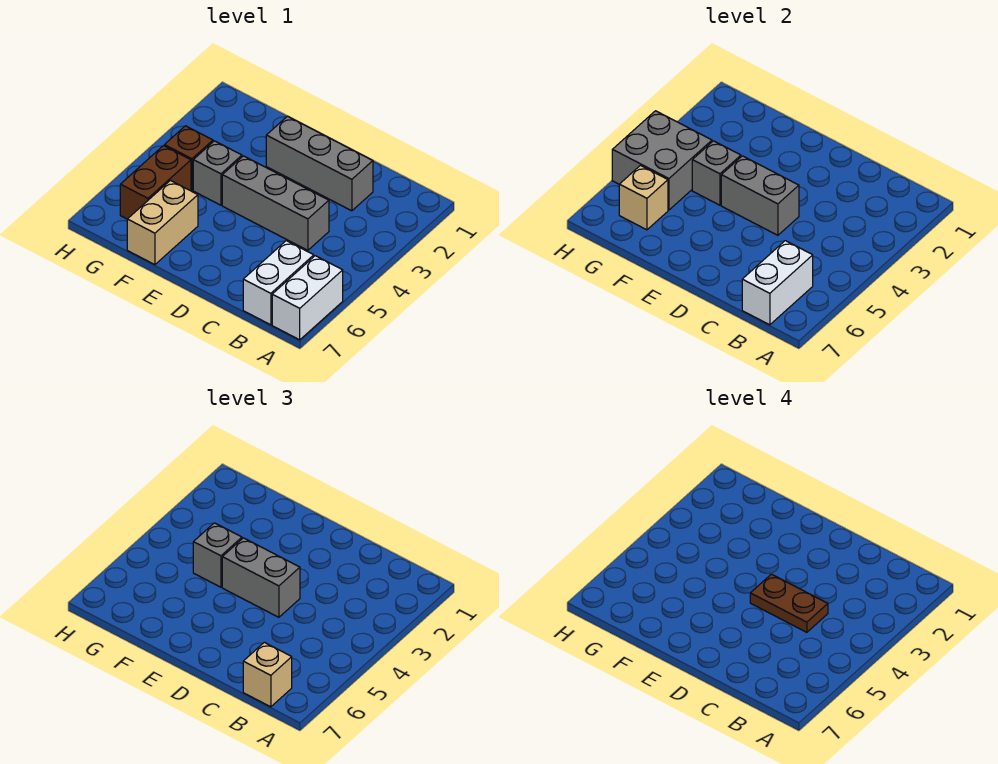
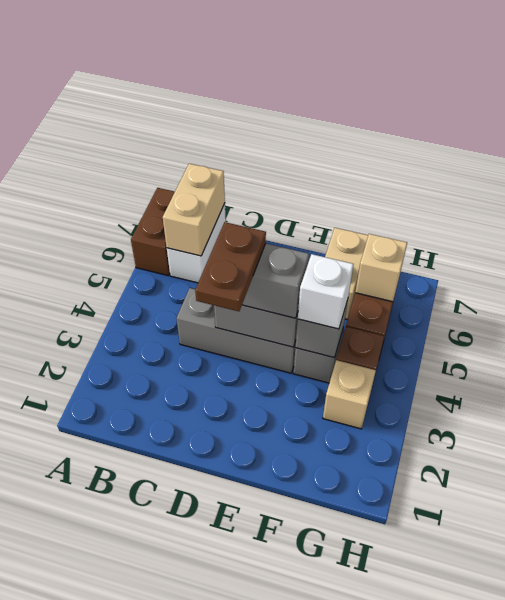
white brick A6:A7 level 1 -> brown brick A6:A7 level 1
white brick B6:B7 level 2 -> tan brick B6:B7 level 2
tan brick B7 level 3 -> tan brick G3 level 1
grey brick C2:E2 level 1 -> none
brown plate C4:D4 level 4 -> brown plate D3:D4 level 4
grey brick F4 level 3 -> white brick F4 level 3
grey brick G4:H5 level 2 -> none

